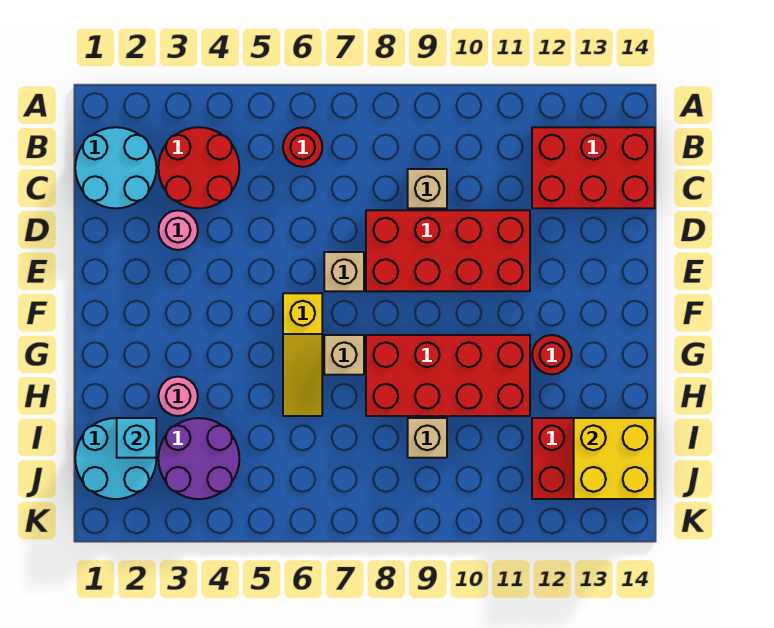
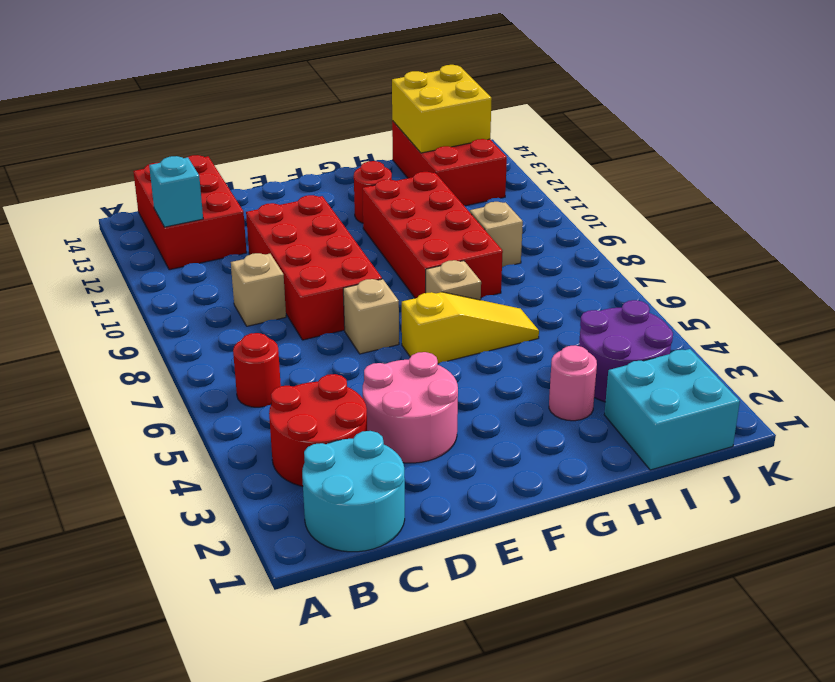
pink round brick D3 level 1 -> pink round brick D3:E4 level 1
cyan round brick I1:J2 level 1 -> cyan brick I1:J2 level 1
cyan brick I2 level 2 -> cyan brick B12 level 2

